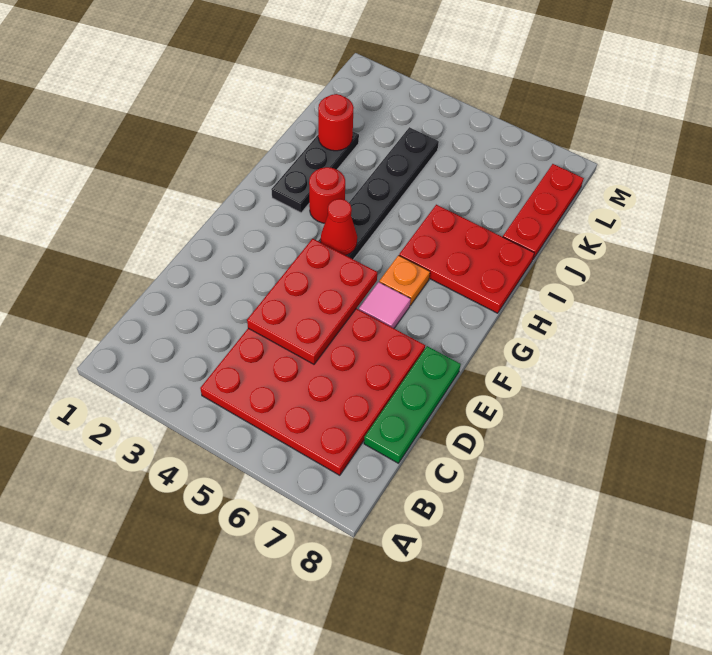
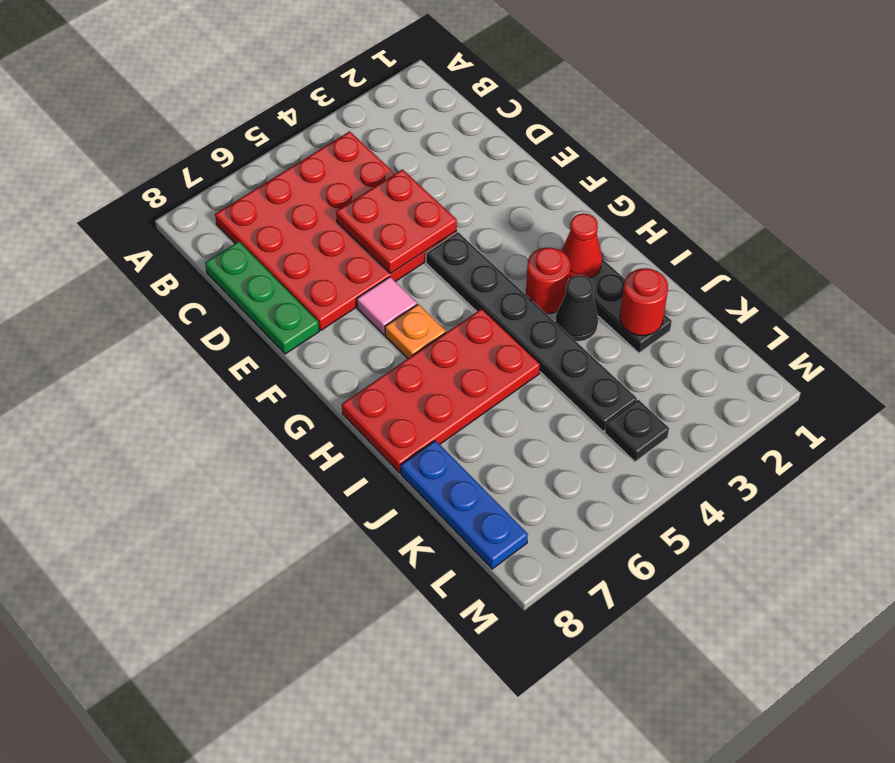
red plate D4:F5 level 2 -> red plate D4:E5 level 2
red cone G4 level 2 -> red cone H2 level 2
red plate H6:I8 level 1 -> red plate H5:I8 level 1
none -> black cone I3 level 1
red plate J8:L8 level 1 -> blue plate J8:L8 level 1
none -> black plate L4 level 1

